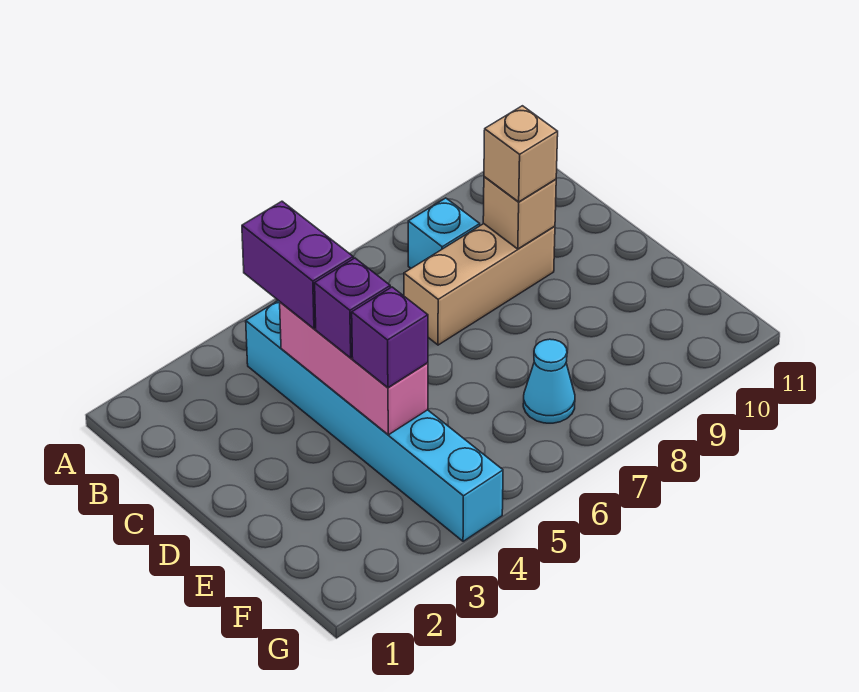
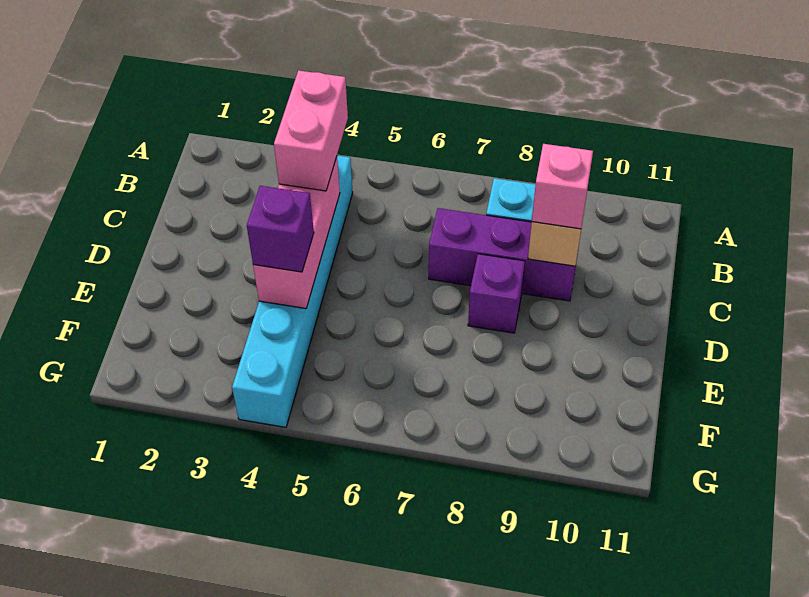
purple brick B4:C4 level 3 -> pink brick B4:C4 level 3
tan brick C7:C9 level 1 -> purple brick C7:C9 level 1
tan brick C9 level 3 -> pink brick C9 level 3
purple brick D4 level 3 -> purple brick D8 level 1
cyan cone F7 level 1 -> none

